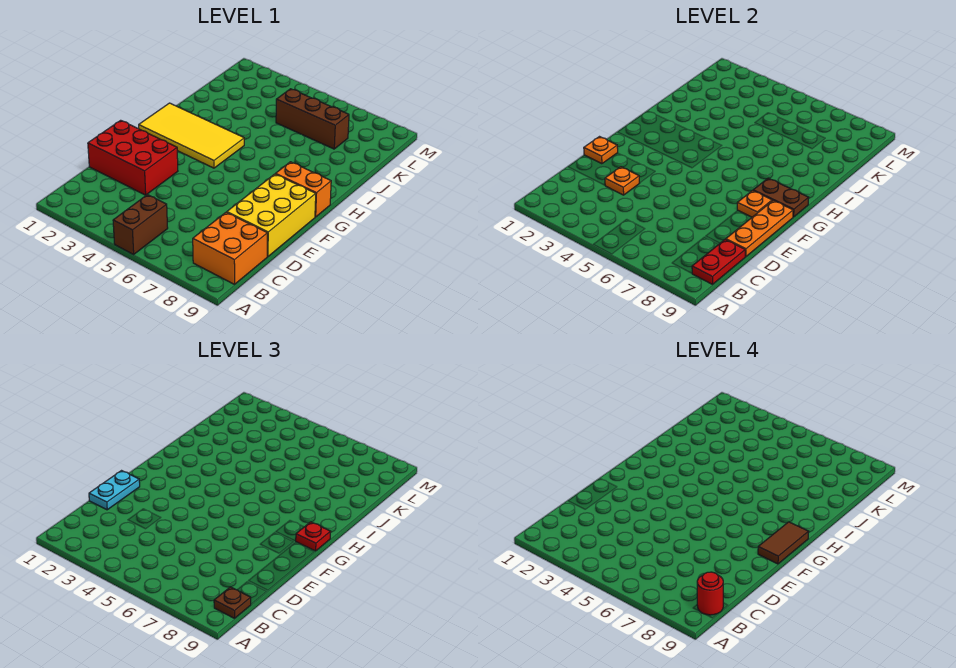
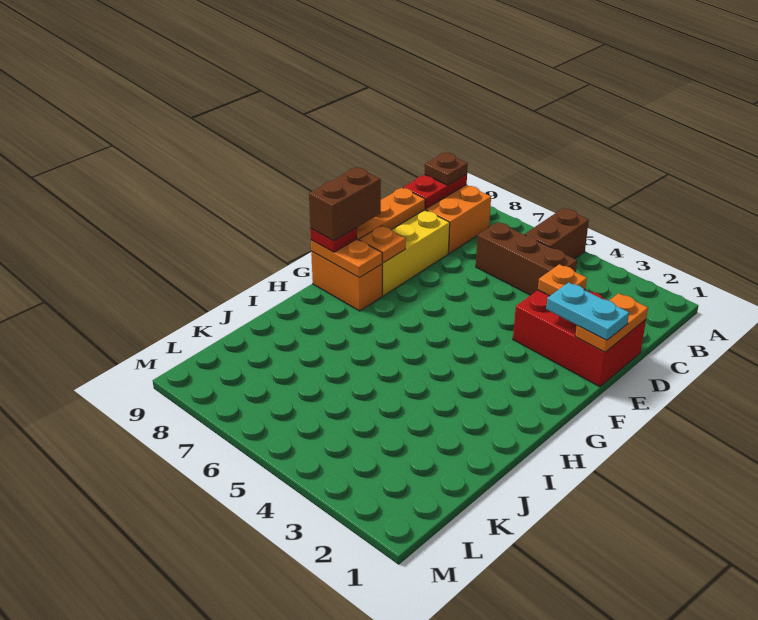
red round brick B9 level 4 -> none
cyan plate D1:E1 level 3 -> cyan plate E1:E2 level 3
orange plate E1 level 2 -> orange plate D1:E1 level 2
brown tile F9:G9 level 4 -> brown brick F9:G9 level 4
yellow tile G1:H4 level 1 -> none
brown plate G8:G9 level 2 -> orange plate G8:G9 level 2
brown brick K5:K7 level 1 -> brown brick C4:C6 level 1

